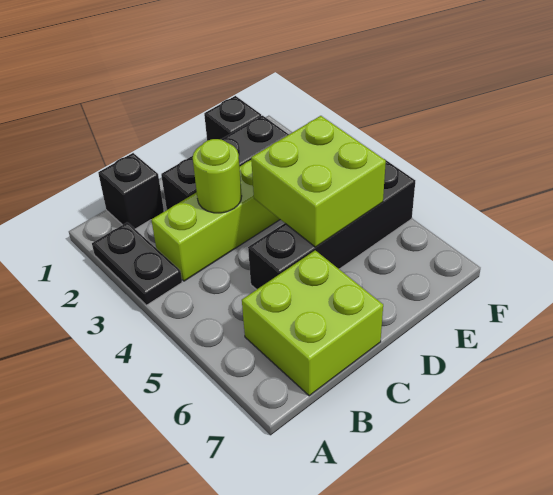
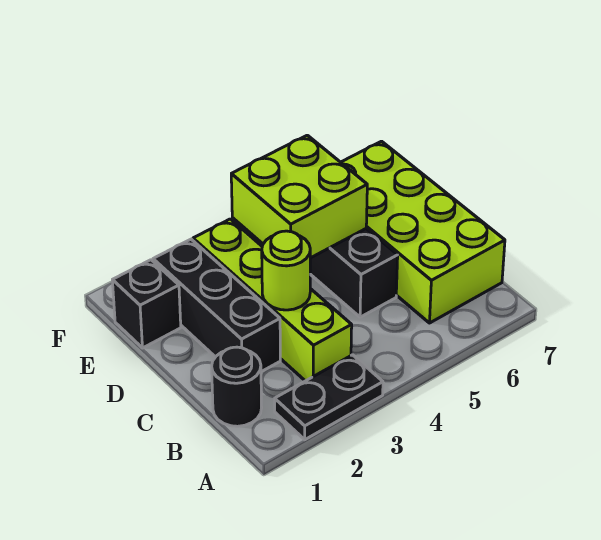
black brick B1 level 1 -> black round brick B1 level 1
lime brick B6:C7 level 1 -> lime brick B6:E7 level 1

